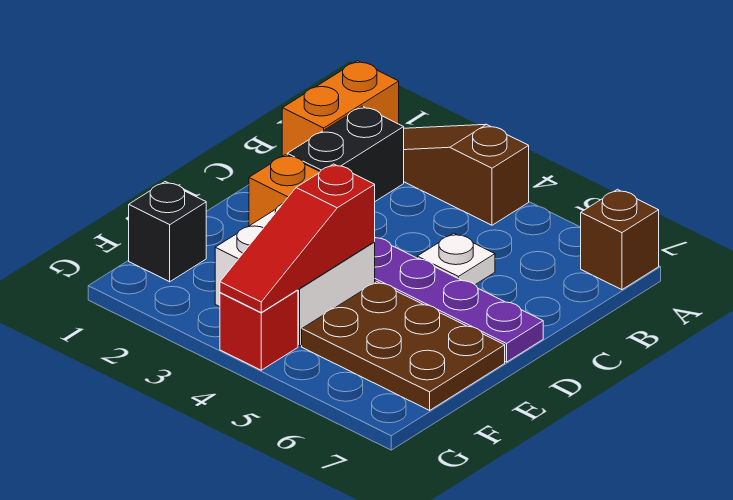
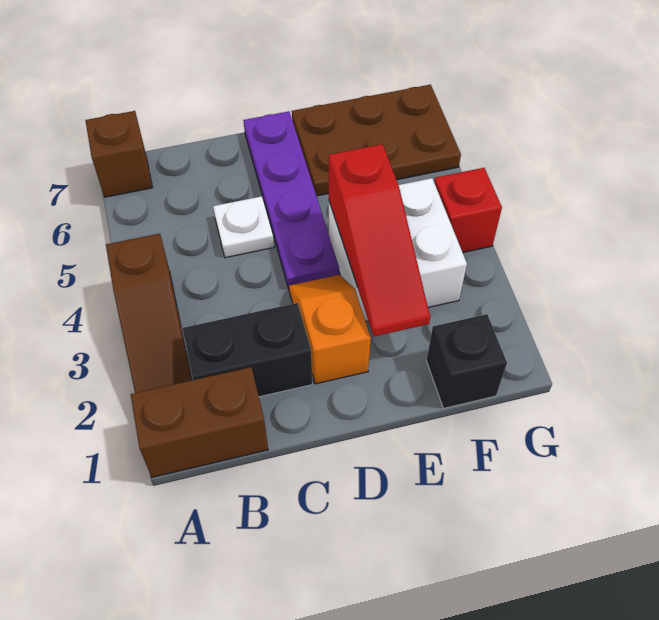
orange brick A1:B1 level 1 -> brown brick A1:B1 level 1
red slope E4:G4 level 2 top E -> red slope E2:E4 level 2 top 4
brown plate E5:F7 level 1 -> brown plate E6:G7 level 1

